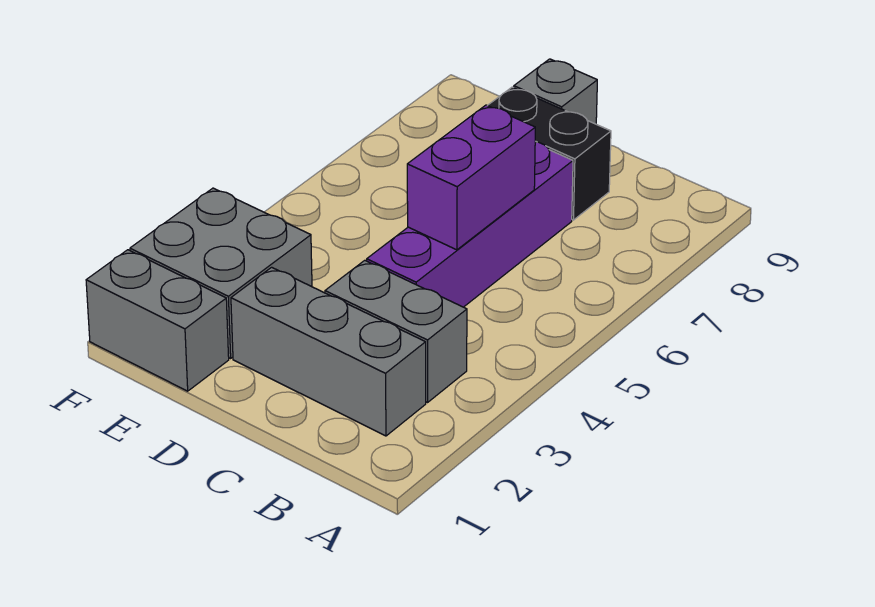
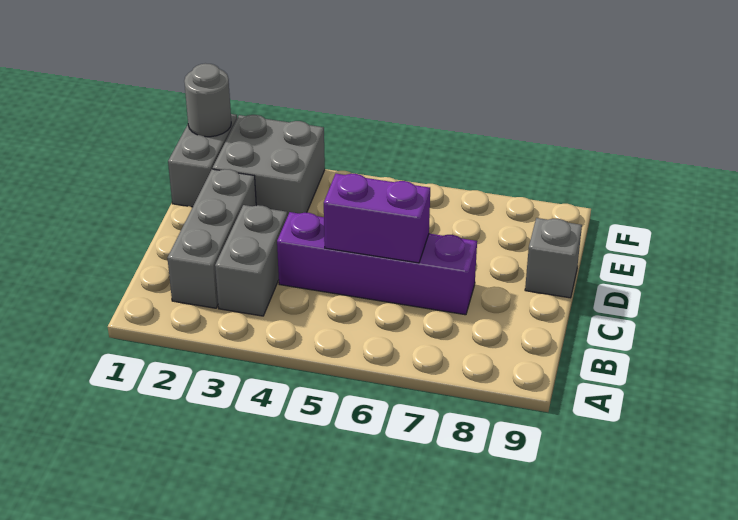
black brick C8:D8 level 1 -> none
none -> grey round brick F1 level 2

